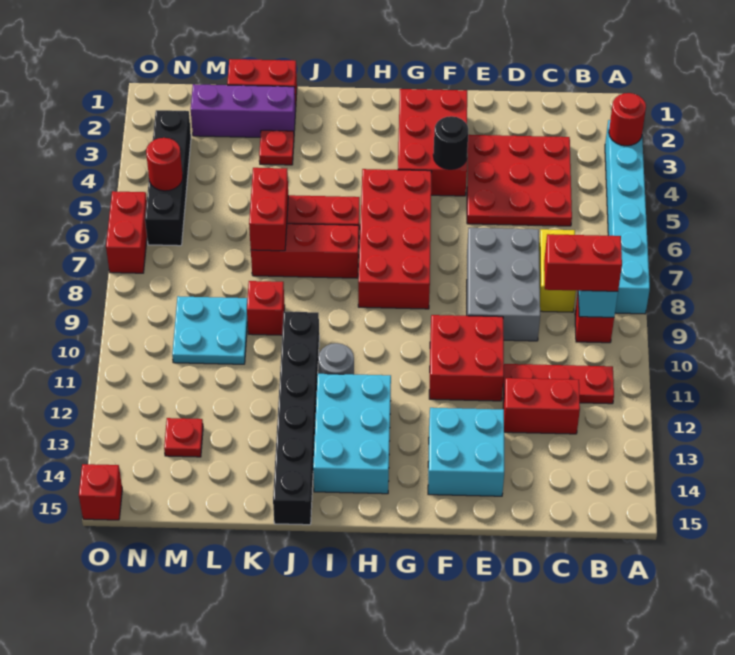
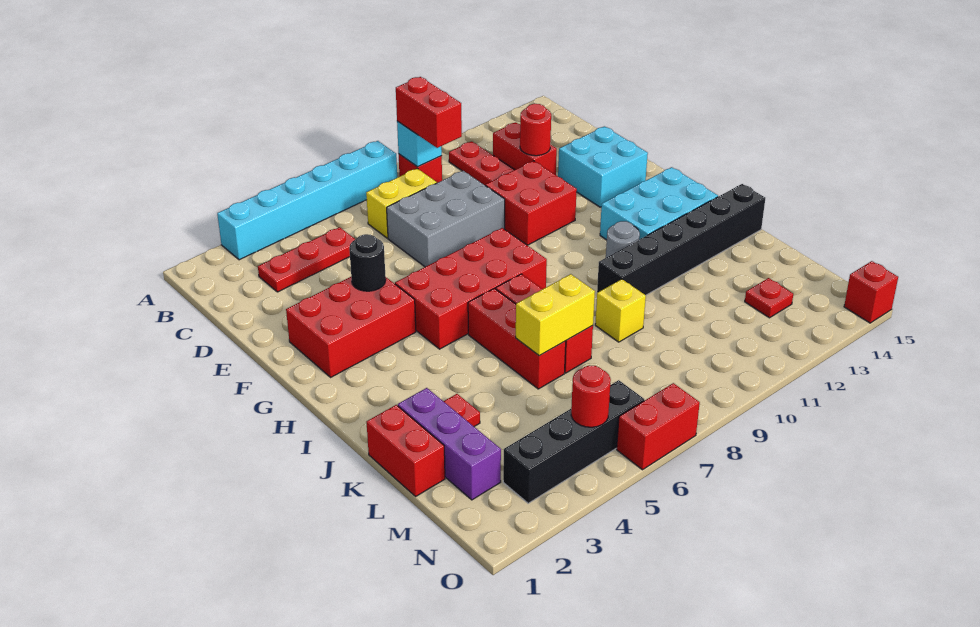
red round brick A3 level 2 -> red round brick D12 level 2
red plate C3:E5 level 1 -> red plate C3:C5 level 1
red brick K6:K7 level 2 -> yellow brick K6:K7 level 2
red brick K9 level 1 -> yellow brick K9 level 1
cyan plate L9:M10 level 1 -> none

